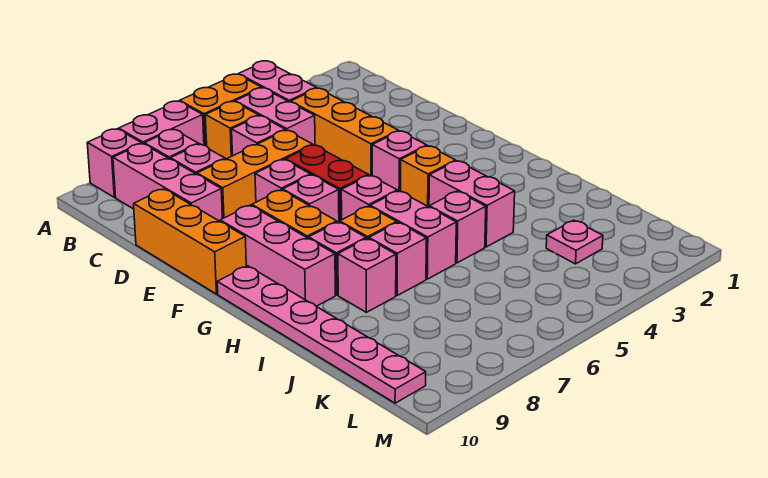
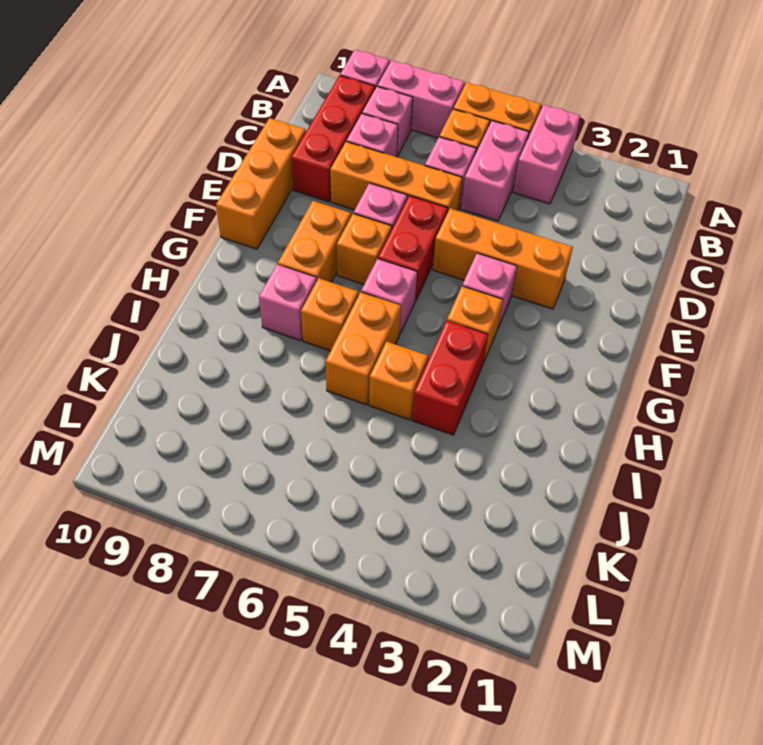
pink brick B9:D9 level 1 -> red brick B9:D9 level 1
orange brick C4:E4 level 1 -> orange brick E3:E5 level 1
pink brick F7 level 1 -> orange brick F7 level 1
pink brick F9:H9 level 1 -> none
pink plate G10:L10 level 1 -> none
pink brick H4:I4 level 1 -> red brick H4:I4 level 1
pink brick H6:I6 level 1 -> orange brick H6:I6 level 1
pink brick I5 level 1 -> orange brick I5 level 1
pink brick I7 level 1 -> none
pink brick I8 level 1 -> none
pink plate K3 level 1 -> none

